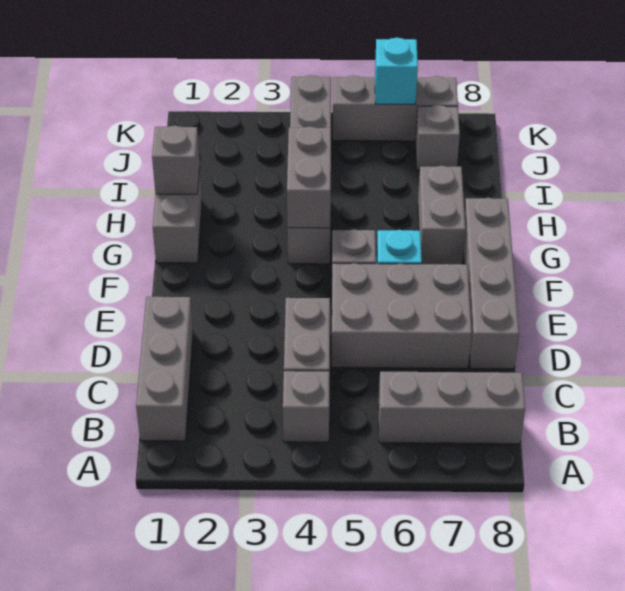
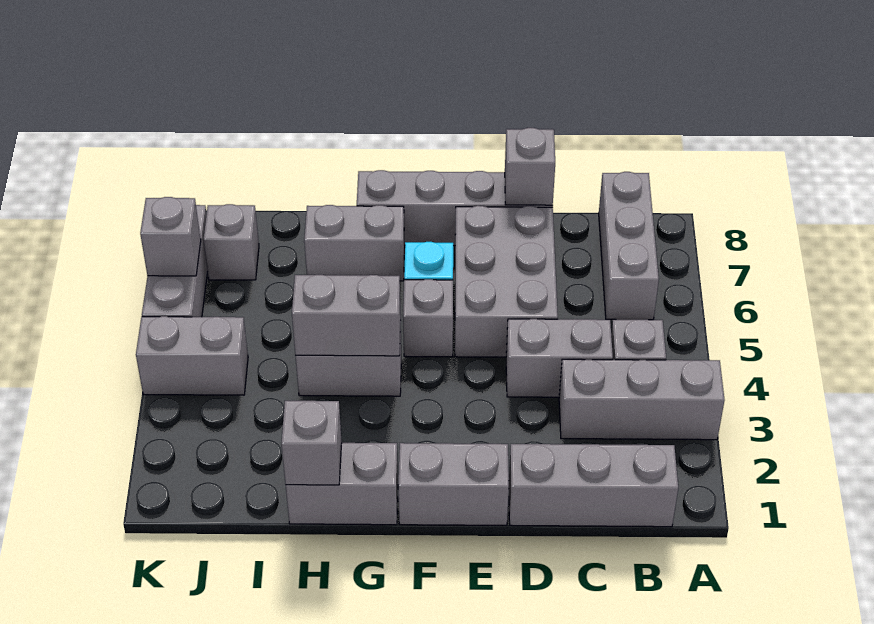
none -> grey brick A3:C3 level 1
none -> grey brick D8 level 2
none -> grey brick E1:F1 level 1
cyan brick K6 level 2 -> grey brick K6 level 2

